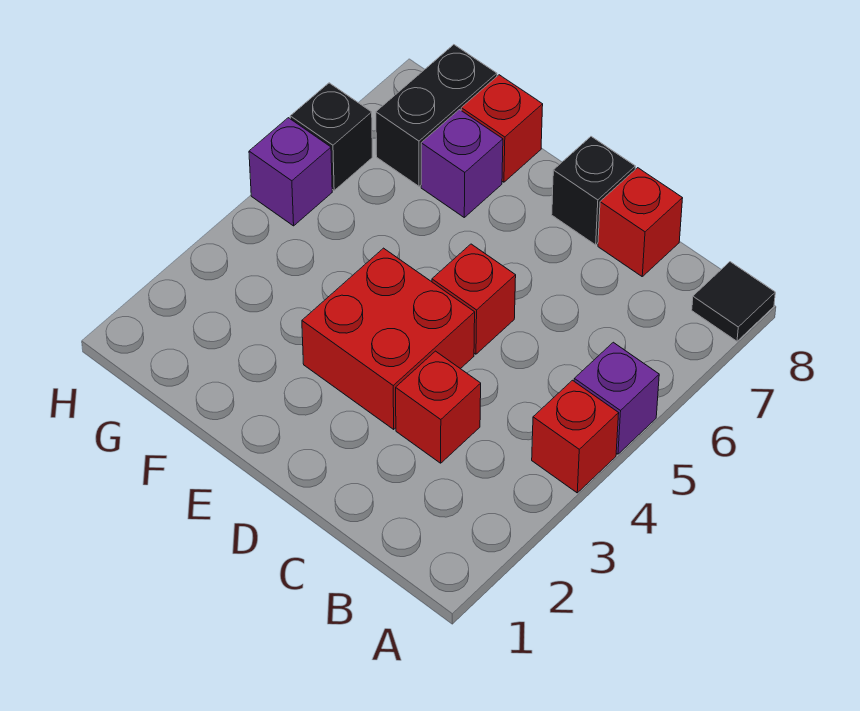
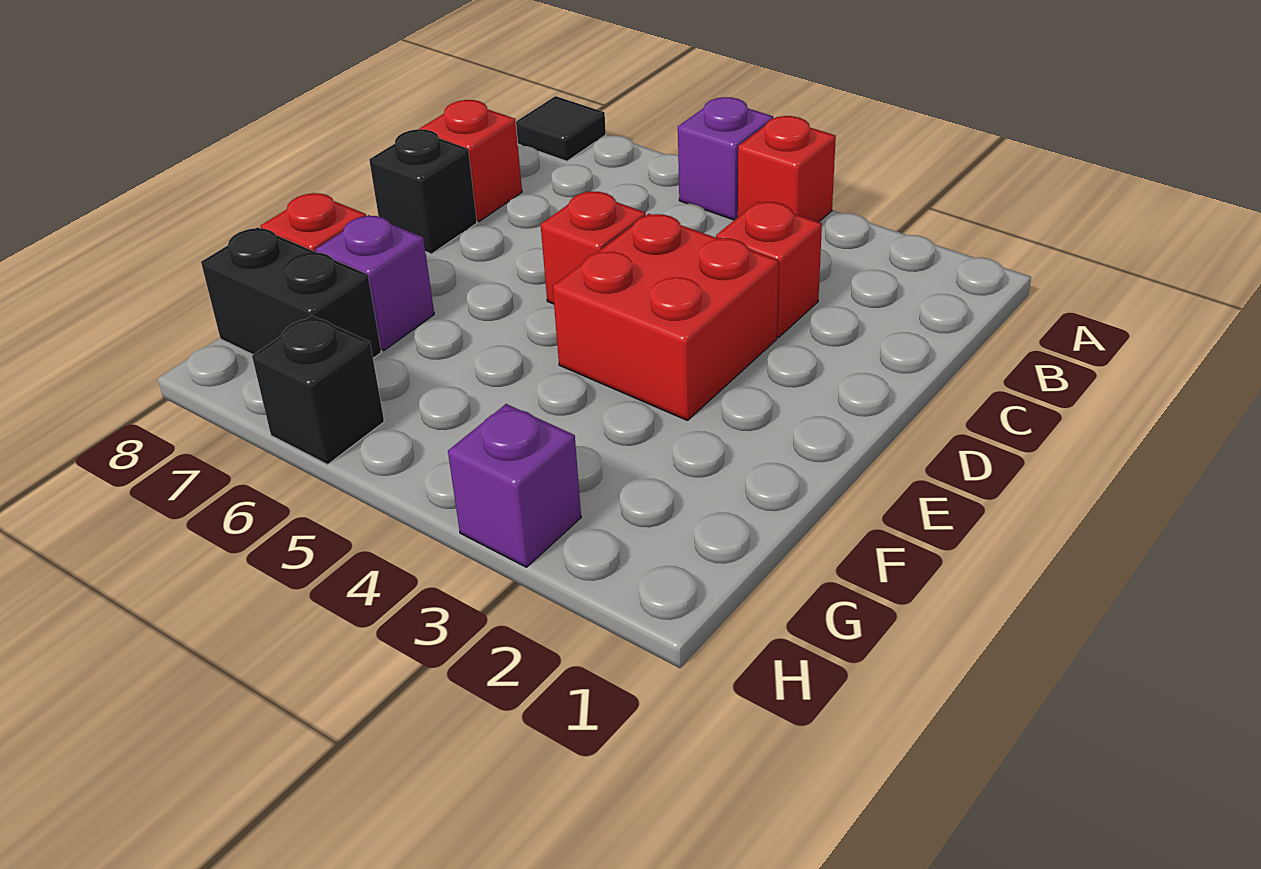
purple brick H5 level 1 -> purple brick H3 level 1

